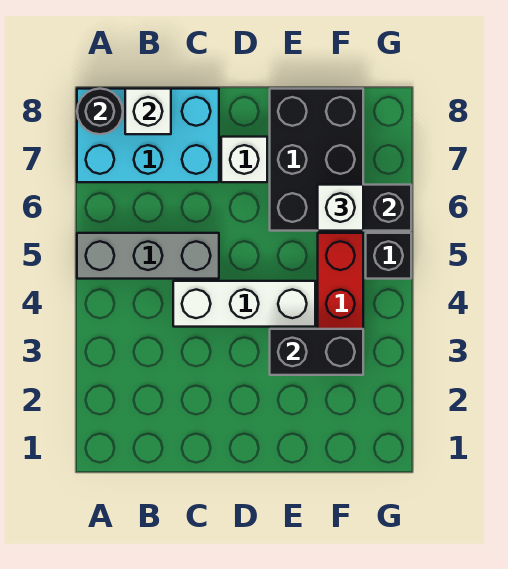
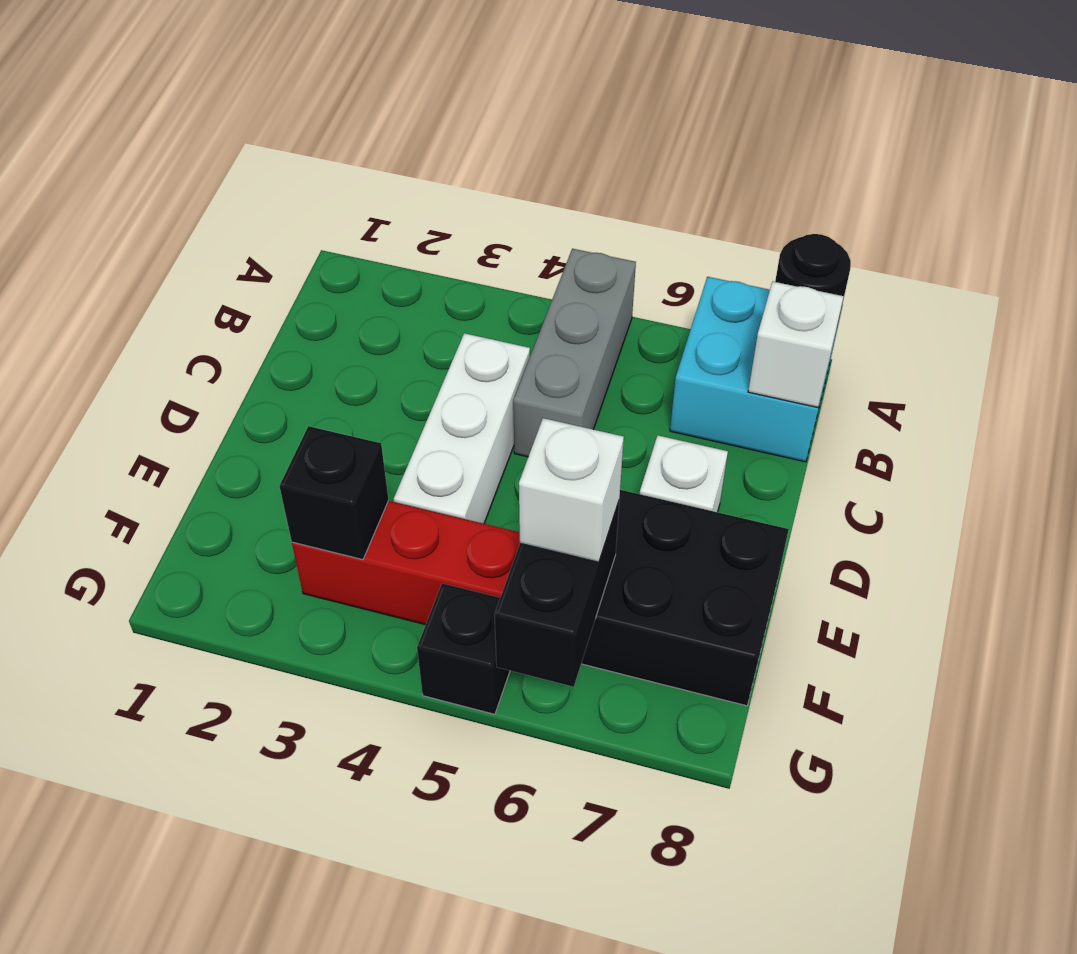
cyan brick A7:C8 level 1 -> cyan brick A7:B8 level 1
black brick E3:F3 level 2 -> black brick F3 level 2

